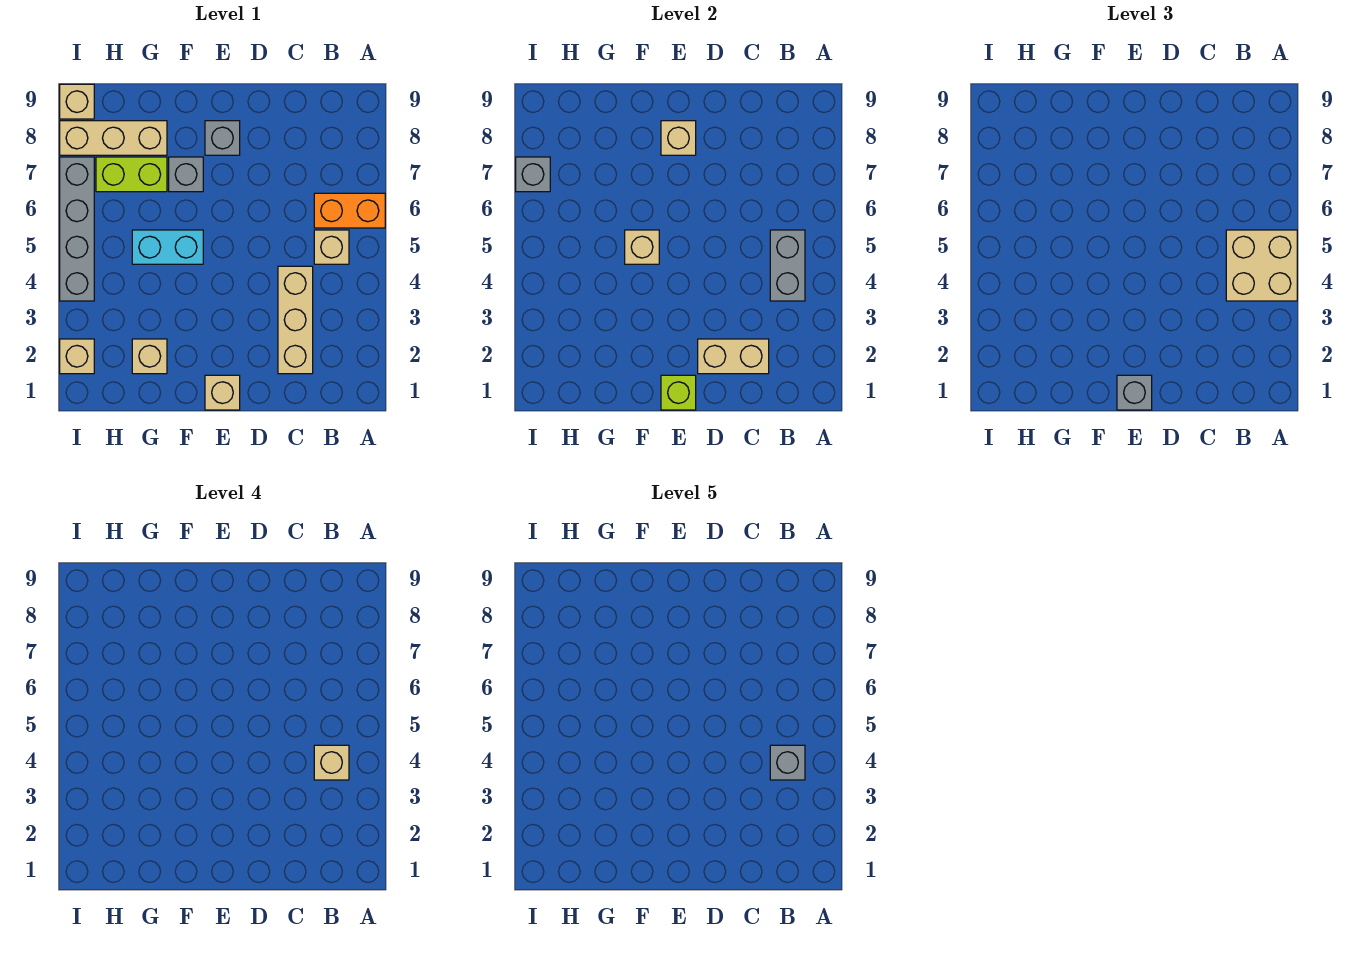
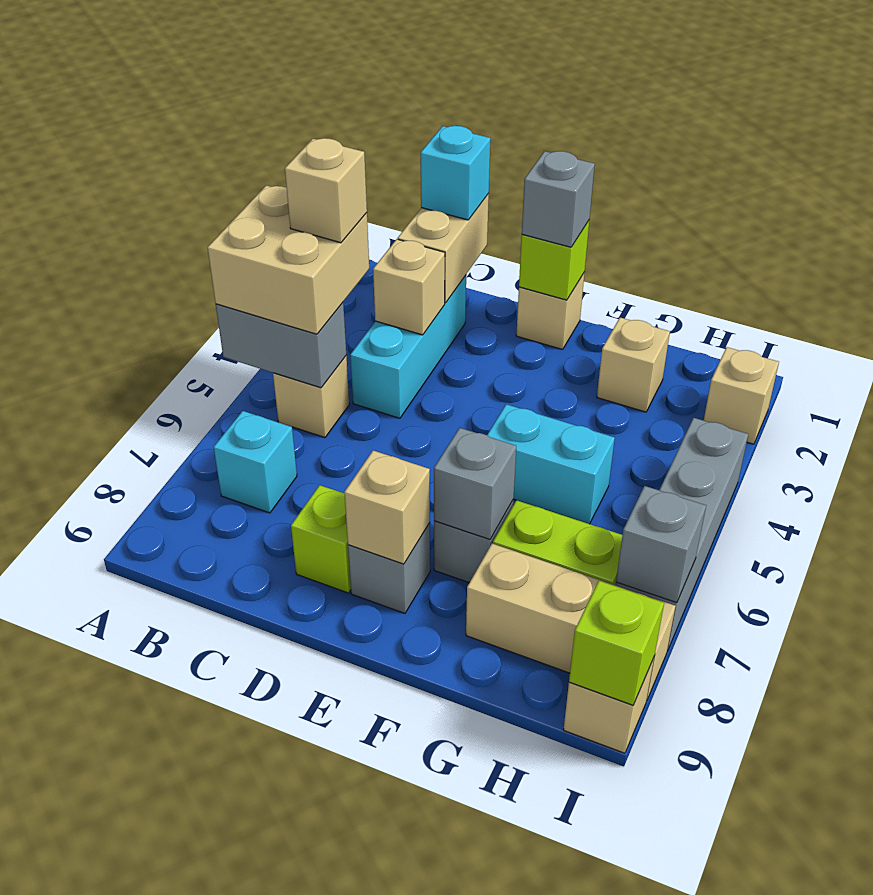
orange brick A6:B6 level 1 -> none
grey brick B4:B5 level 2 -> grey brick A5:B5 level 2
grey brick B4 level 5 -> grey brick F7 level 2
none -> cyan brick B7 level 1
none -> cyan brick C1 level 3
tan brick C2:C4 level 1 -> cyan brick C2:C4 level 1
tan brick C2:D2 level 2 -> tan brick C1:C2 level 2
none -> lime brick D8 level 1
tan brick F5 level 2 -> tan brick C3 level 2
none -> lime brick I9 level 2

